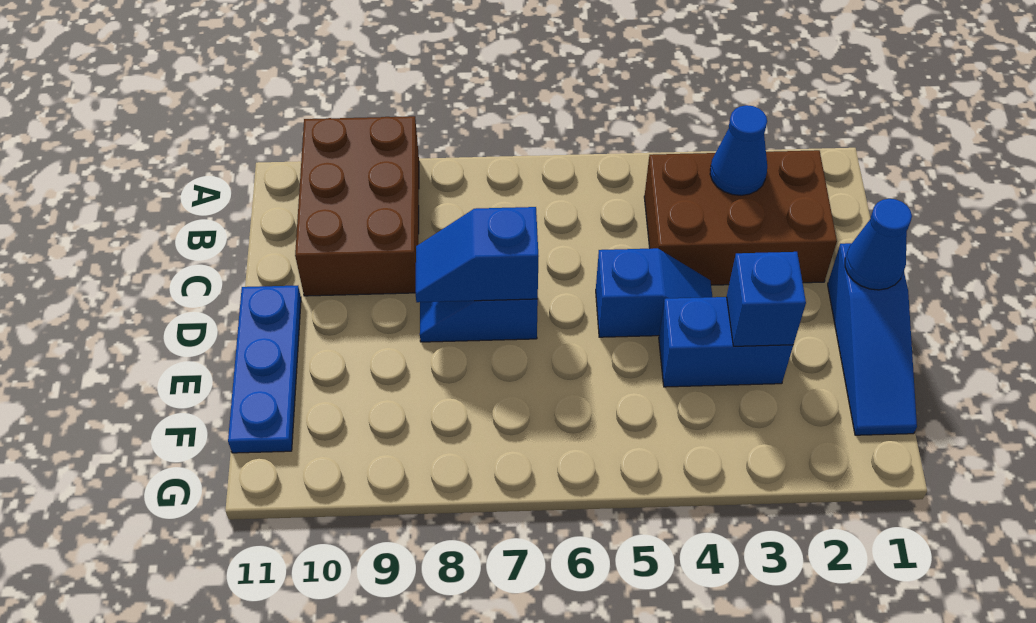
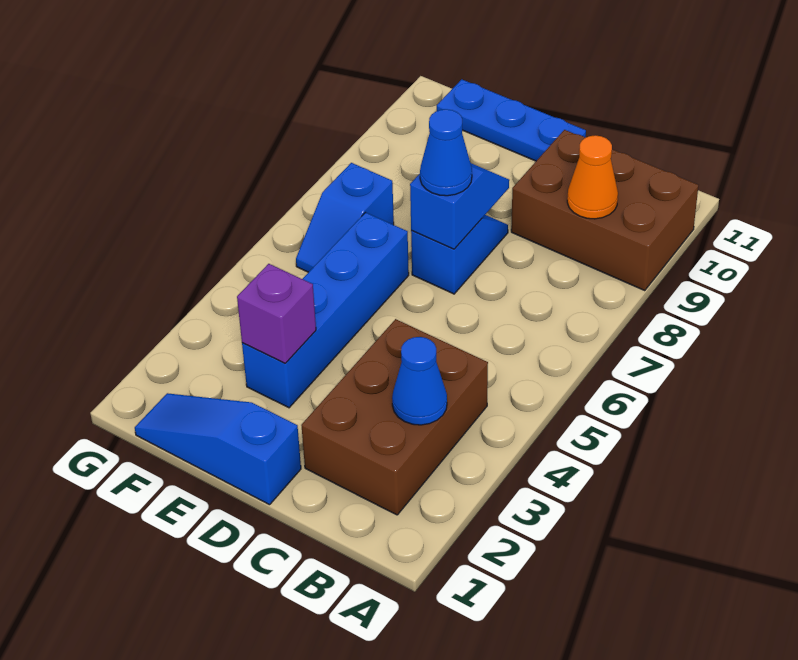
none -> orange cone B9 level 2
blue cone D1 level 2 -> blue cone D7 level 3
blue slope D4:D5 level 1 top 5 -> blue slope F6:F7 level 1 top 7
blue brick E3:E4 level 1 -> blue brick E3:E6 level 1
blue brick E3 level 2 -> purple brick E3 level 2

